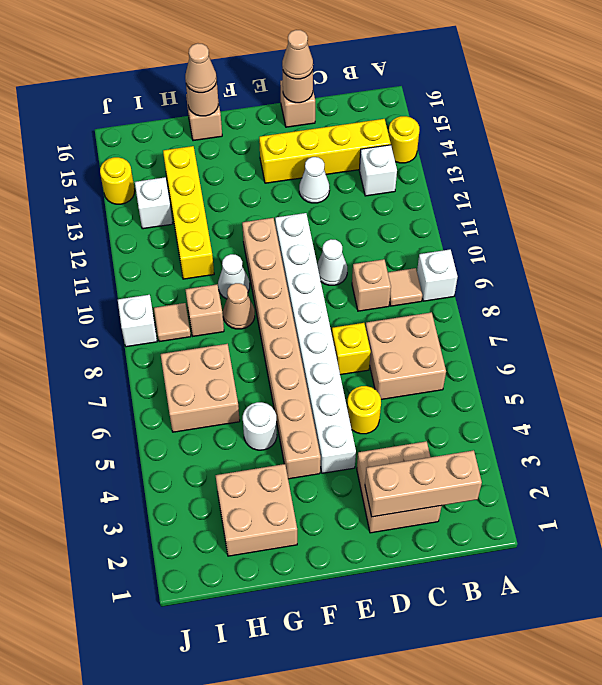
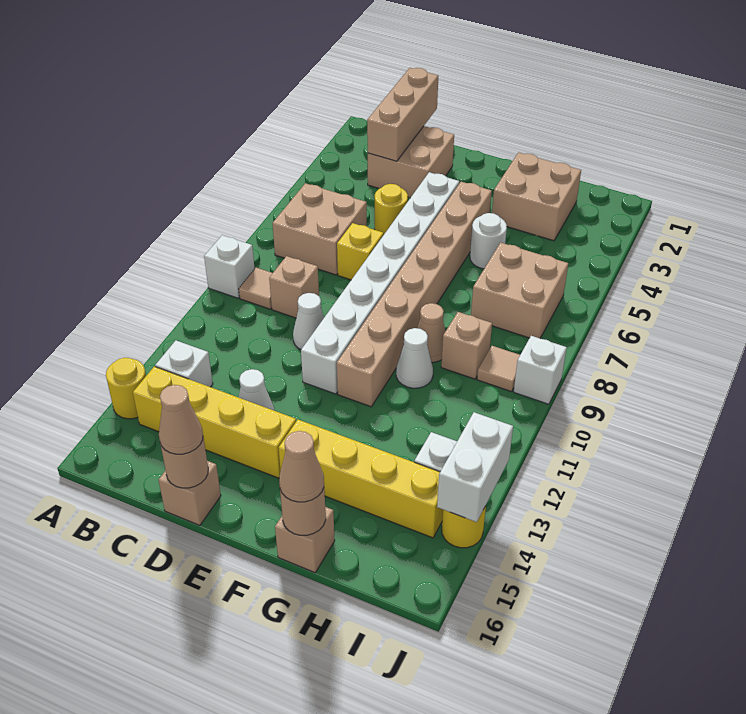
tan brick B2:D2 level 2 -> tan brick C1:C3 level 2
yellow brick H11:H14 level 1 -> yellow brick F14:I14 level 1
none -> white brick J13:J14 level 2

